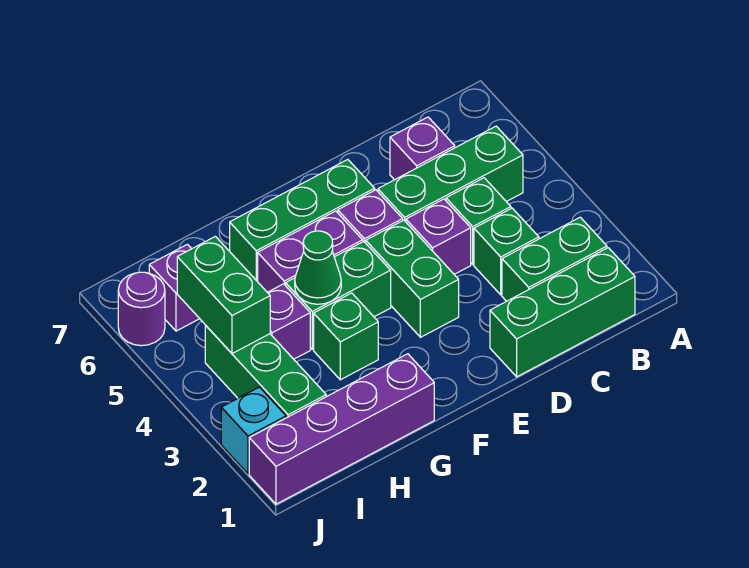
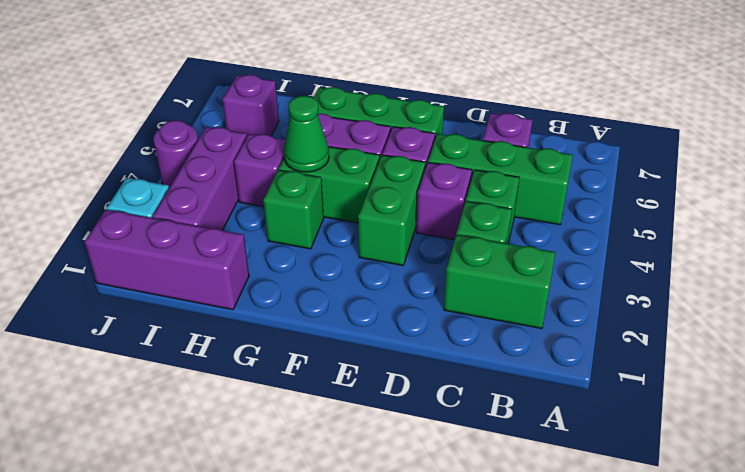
green brick B1:D1 level 1 -> none
purple brick G1:J1 level 1 -> purple brick H1:J1 level 1
green brick I2:I4 level 1 -> purple brick I2:I4 level 1
green brick I4:I5 level 2 -> none
purple round brick J6 level 1 -> purple round brick J4 level 1

